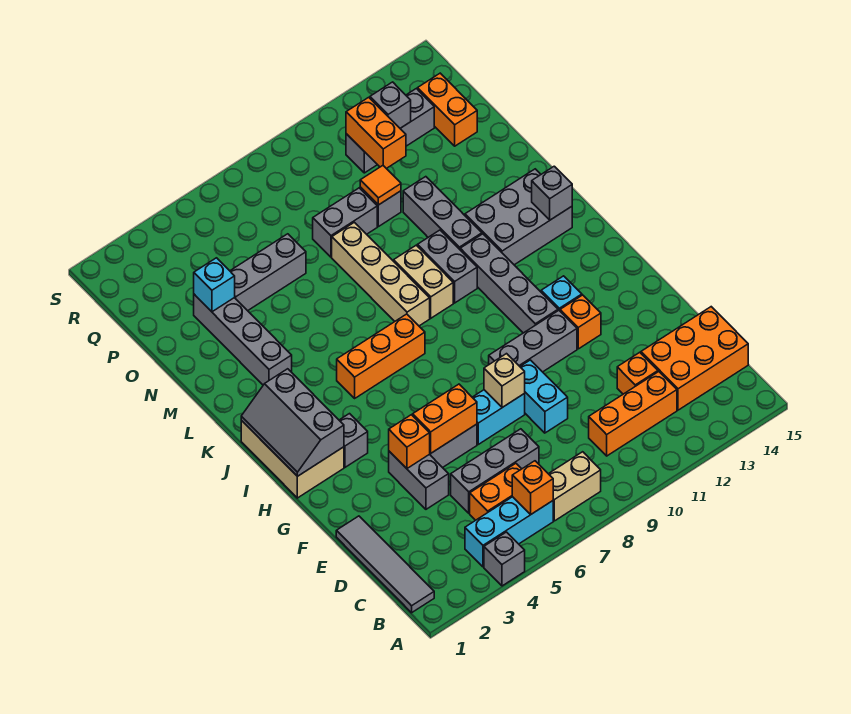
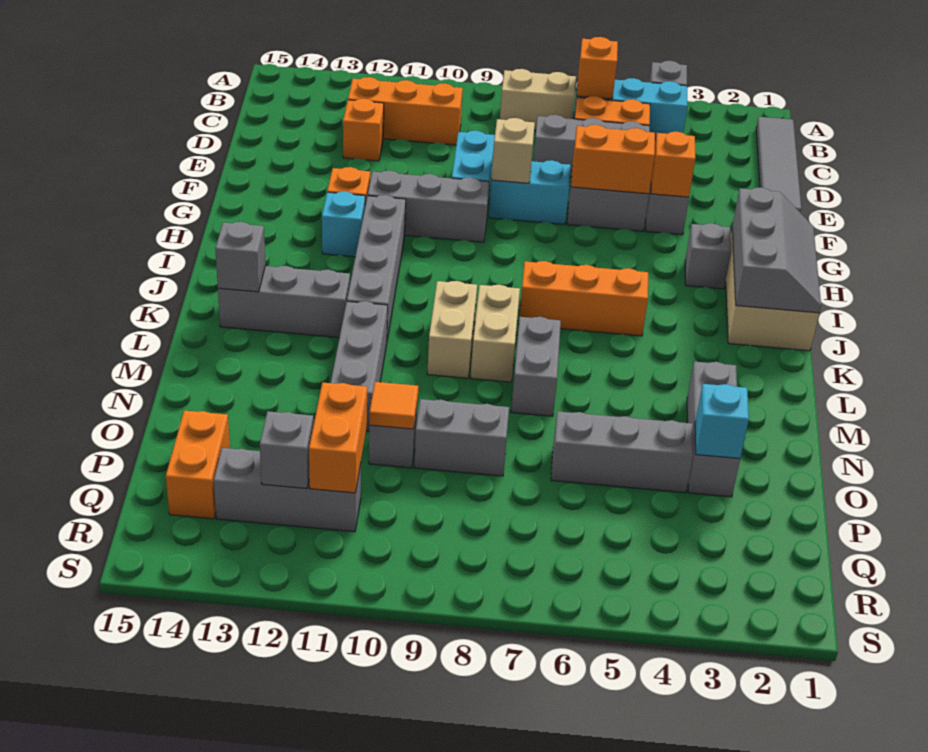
orange brick C13:D15 level 1 -> none
tan brick K8:N8 level 1 -> tan brick K8:L8 level 1
grey brick K10:L10 level 1 -> grey brick L7:M7 level 1
grey brick K12:L14 level 1 -> grey brick K12:K14 level 1
grey brick L3:O3 level 1 -> grey brick M3:O3 level 1

